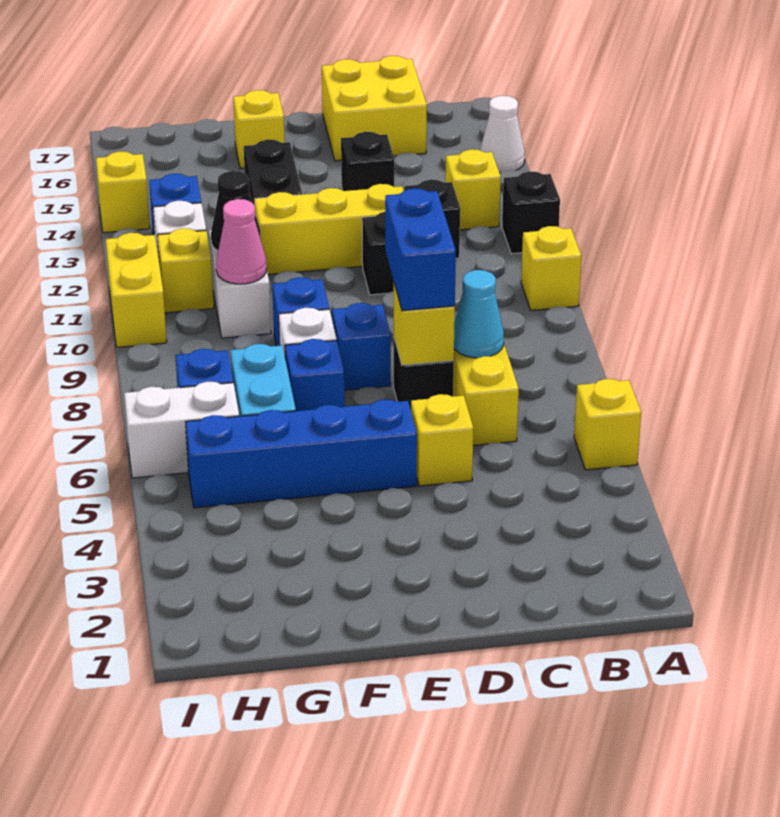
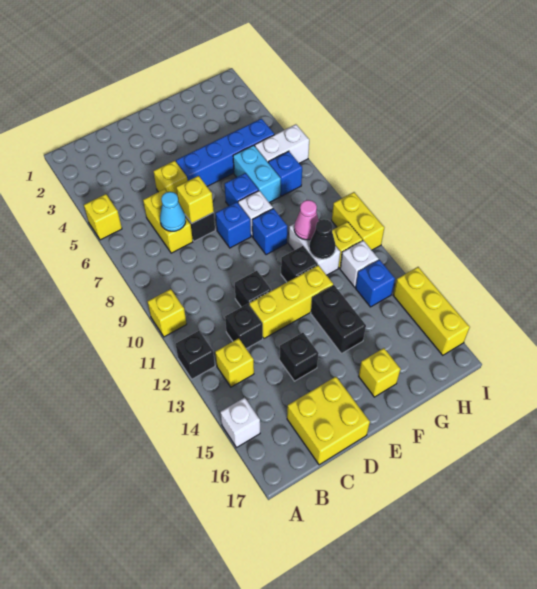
white cone A15 level 1 -> white brick A15 level 1
blue brick D7:D8 level 3 -> none
none -> black brick F11 level 1
yellow brick I14 level 1 -> yellow brick I14:I16 level 1

